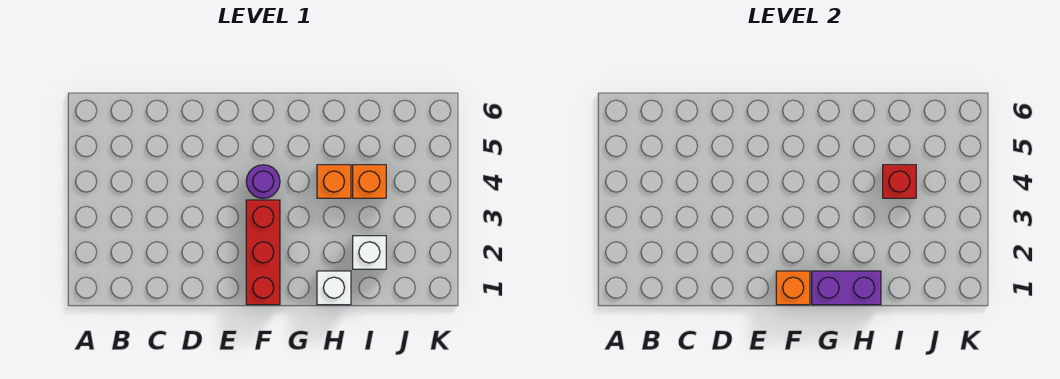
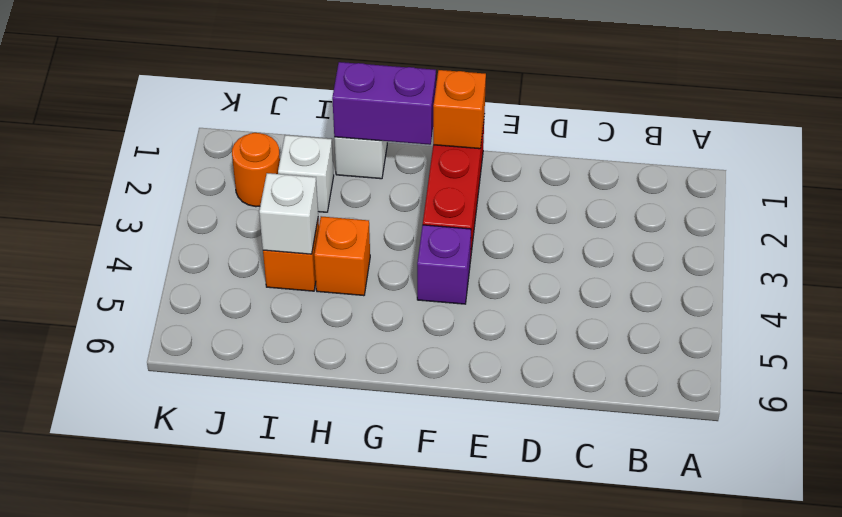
purple round brick F4 level 1 -> purple brick F4 level 1
red brick I4 level 2 -> white brick I4 level 2
none -> orange round brick J2 level 1

